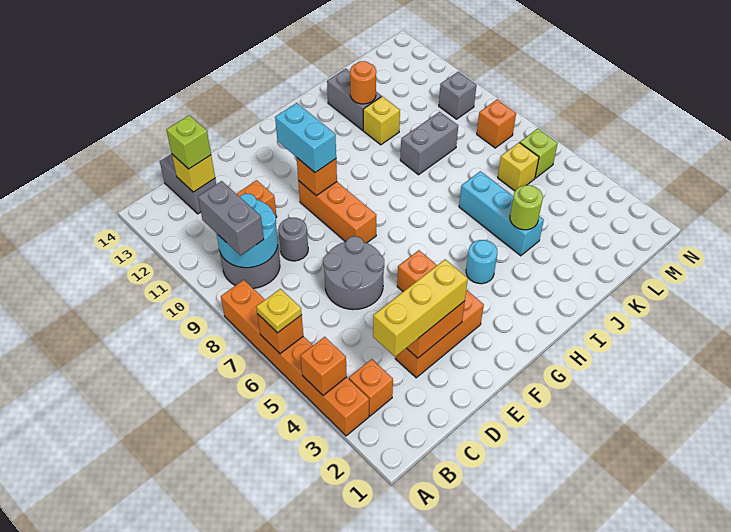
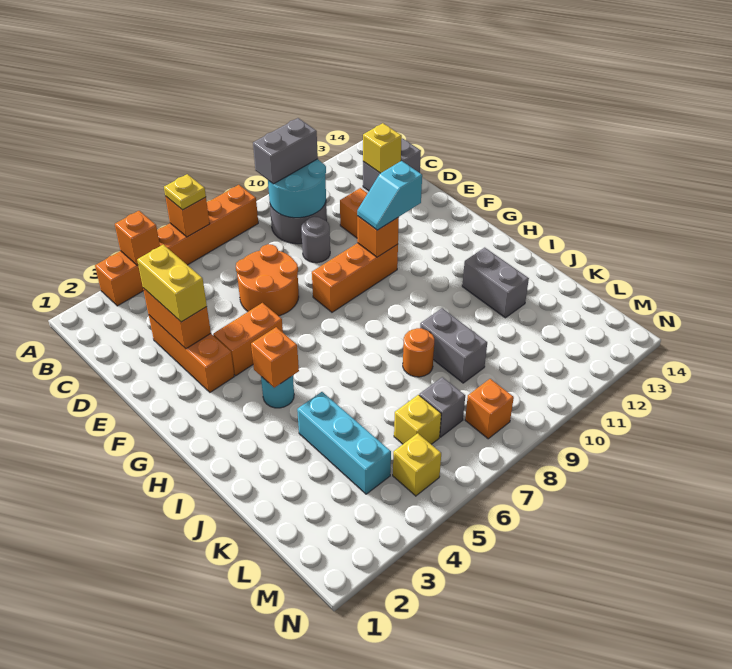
orange brick B3 level 1 -> orange brick H4 level 2
yellow brick C3:E3 level 3 -> yellow brick D3:E3 level 3
lime brick C13 level 3 -> none
grey round brick D6:E7 level 1 -> orange round brick D6:E7 level 1
cyan brick F10:F11 level 3 -> cyan slope F10:F11 level 3 top 11
cyan brick J4:J6 level 1 -> cyan brick J4:L4 level 1
lime round brick J4 level 2 -> none
yellow brick J11 level 1 -> yellow brick M5 level 1
grey brick J12:J13 level 1 -> grey brick I12:J12 level 1
orange round brick J12 level 2 -> orange round brick J8 level 1
lime brick M6 level 1 -> none
grey brick M10 level 1 -> grey brick L7 level 1

